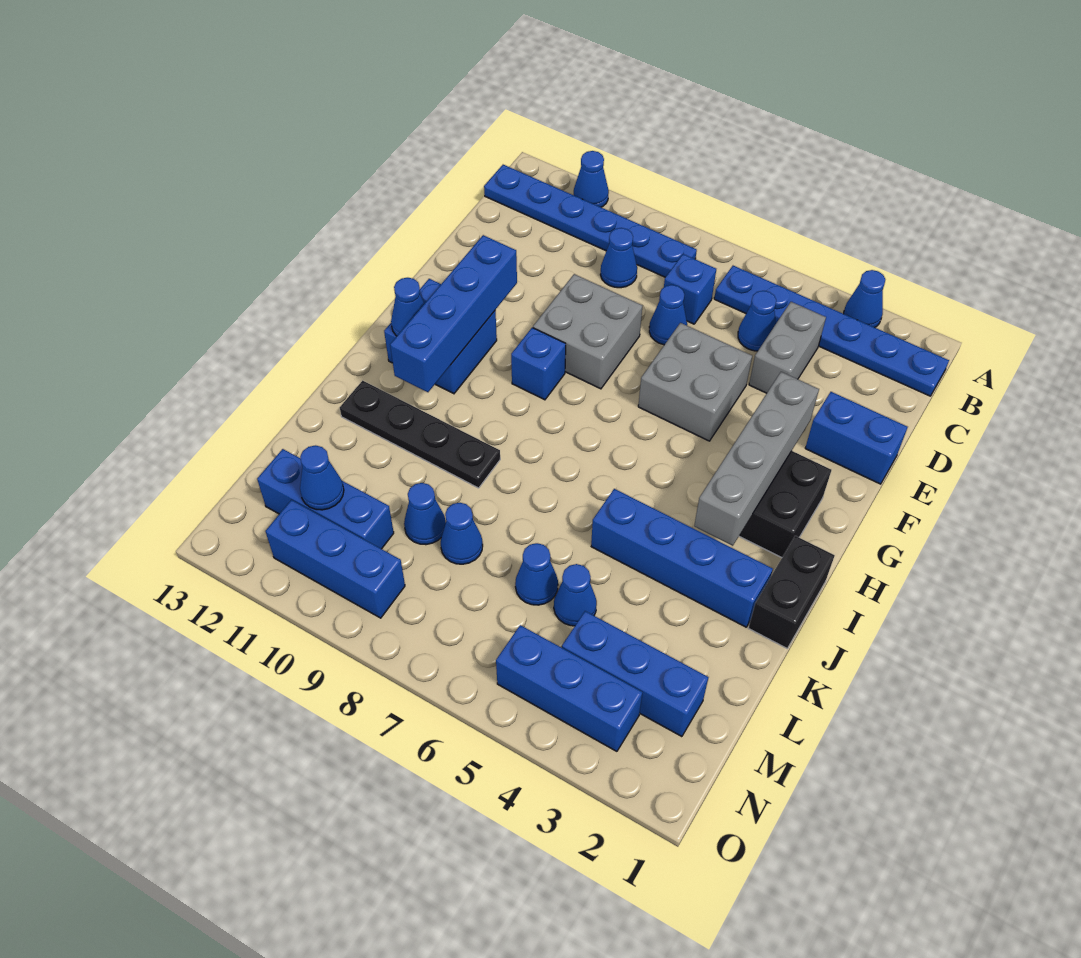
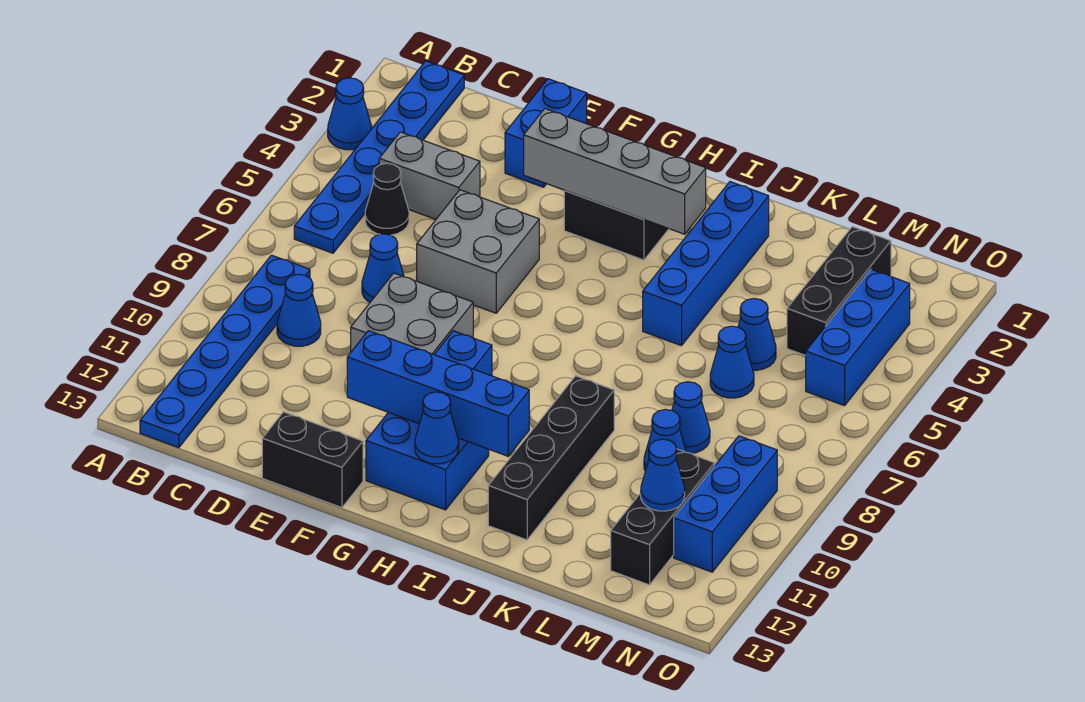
blue cone A11 level 1 -> none
blue cone C5 level 1 -> black cone C5 level 1
blue brick C7 level 1 -> none
black brick I1:J1 level 1 -> black brick E13:F13 level 1
black plate J9:J12 level 1 -> black brick J9:J12 level 1
blue brick M2:M4 level 1 -> black brick M2:M4 level 1
blue brick M10:M12 level 1 -> black brick M10:M12 level 1

